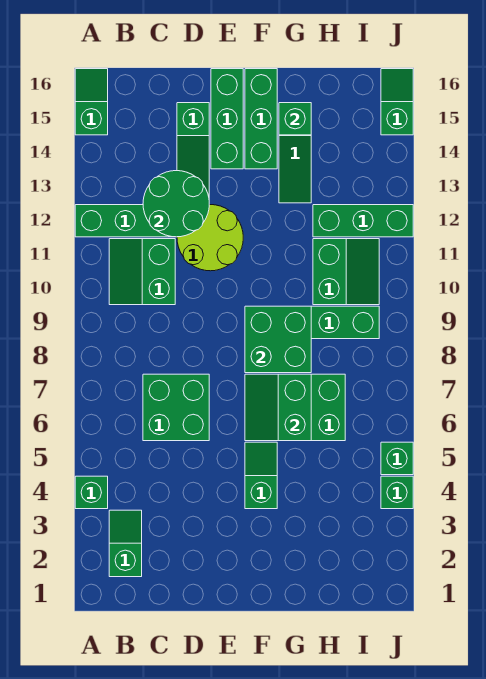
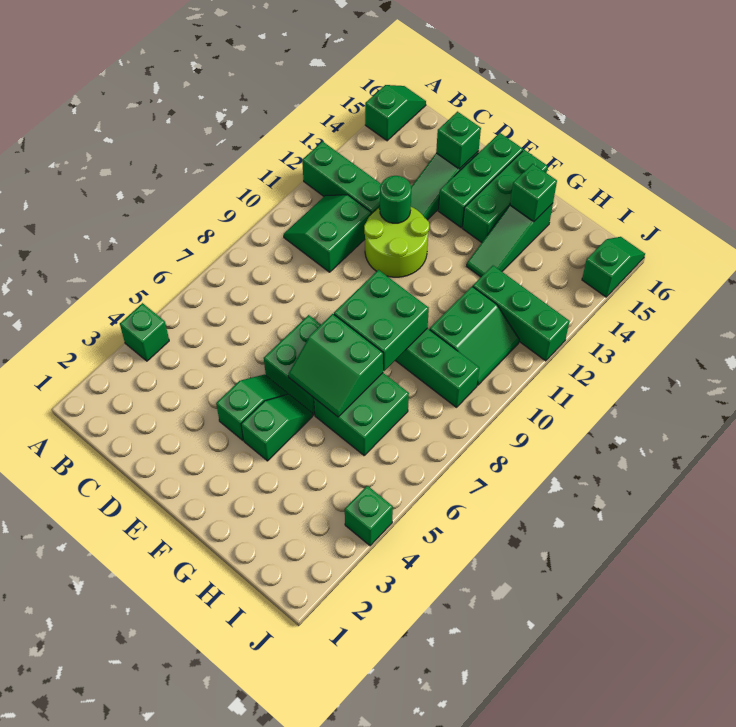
green slope B2:B3 level 1 top 2 -> green slope E4:E5 level 1 top 4
green brick C6:D7 level 1 -> green brick E6:F7 level 1
green round brick C12:D13 level 2 -> green round brick D12 level 2
green slope F6:G7 level 2 top G -> green slope F6:G7 level 2 top 7
green brick J5 level 1 -> green brick D15 level 2

